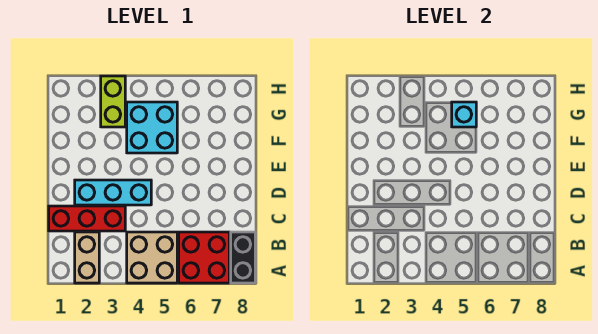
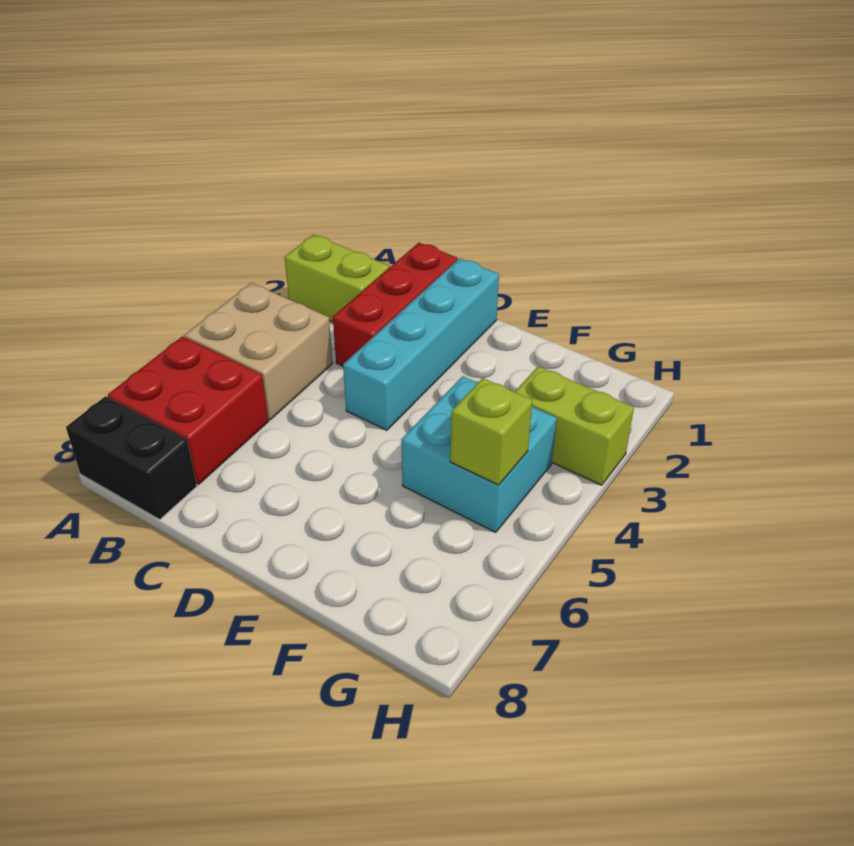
tan brick A2:B2 level 1 -> lime brick A2:B2 level 1
cyan brick D2:D4 level 1 -> cyan brick D1:D4 level 1
cyan brick G5 level 2 -> lime brick G5 level 2

